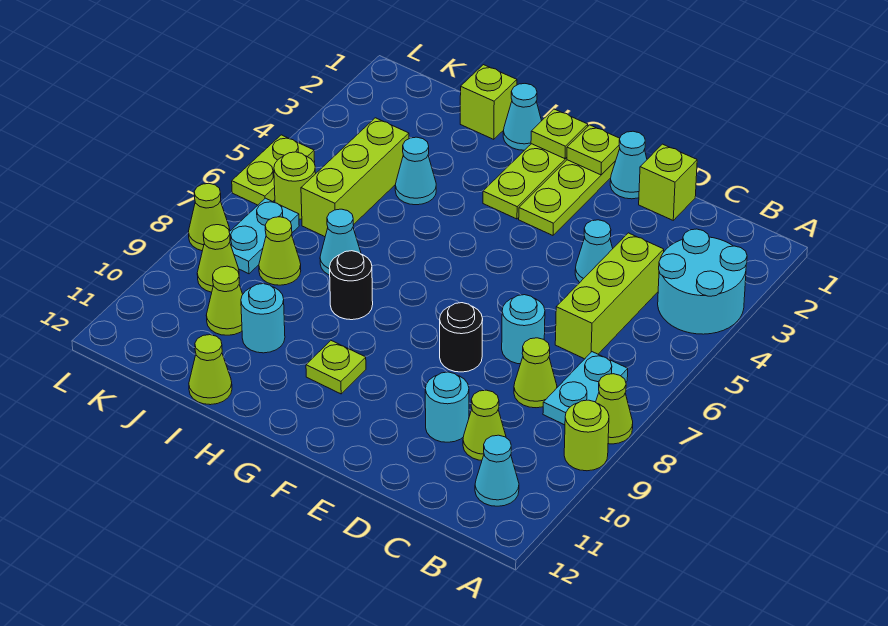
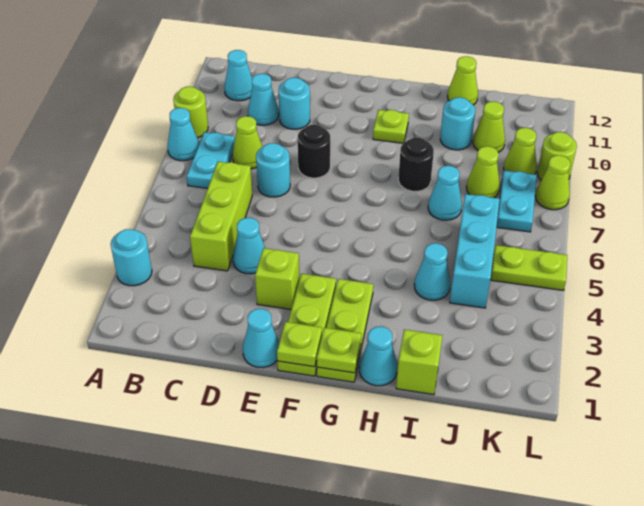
cyan round brick A3:B4 level 1 -> cyan round brick A3 level 1
lime cone A8 level 1 -> cyan cone A8 level 1
lime cone C10 level 1 -> cyan cone C10 level 1
lime brick D1 level 1 -> lime brick E3 level 1
lime brick J4:J6 level 1 -> cyan brick J4:J6 level 1
lime round brick K6 level 1 -> lime round brick L9 level 1
lime plate L5:L6 level 1 -> lime plate K5:L5 level 1

